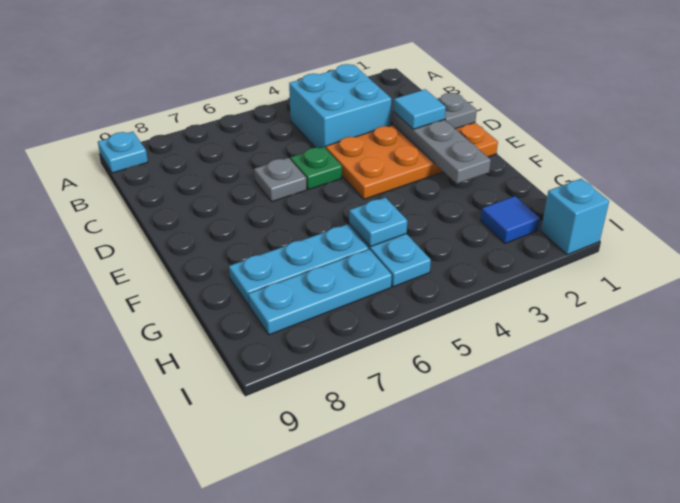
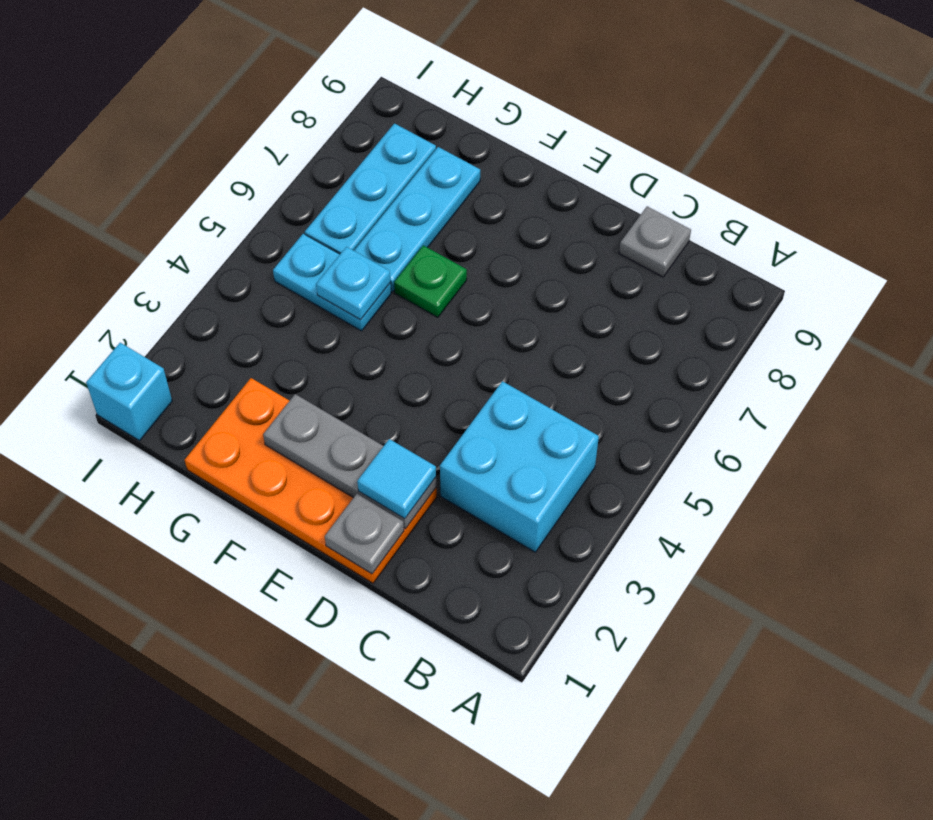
cyan plate A9 level 1 -> none
orange plate D1:E4 level 1 -> orange plate D1:G2 level 1
green plate D5 level 1 -> green plate F6 level 1
grey plate D6 level 1 -> grey plate C9 level 1
blue tile H2 level 1 -> none

